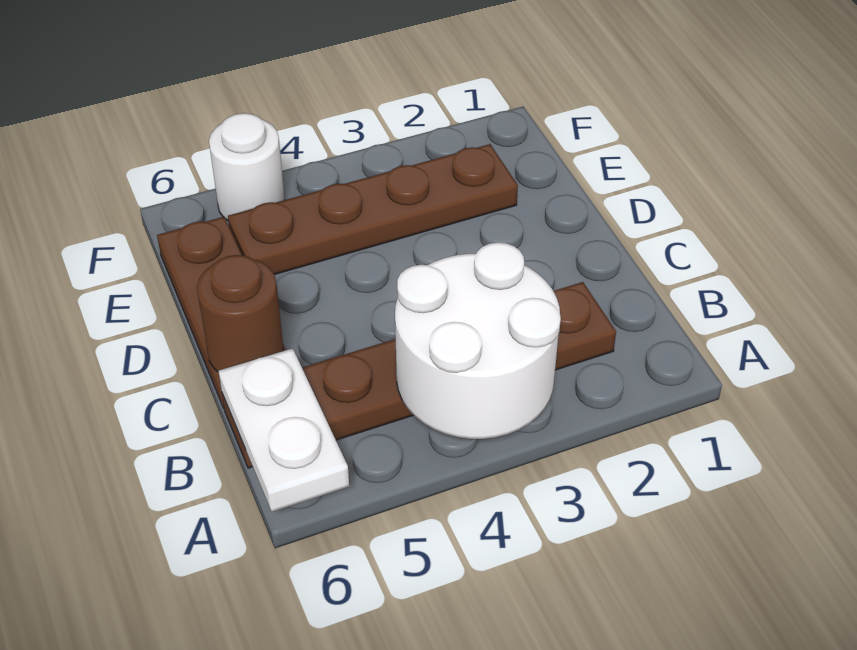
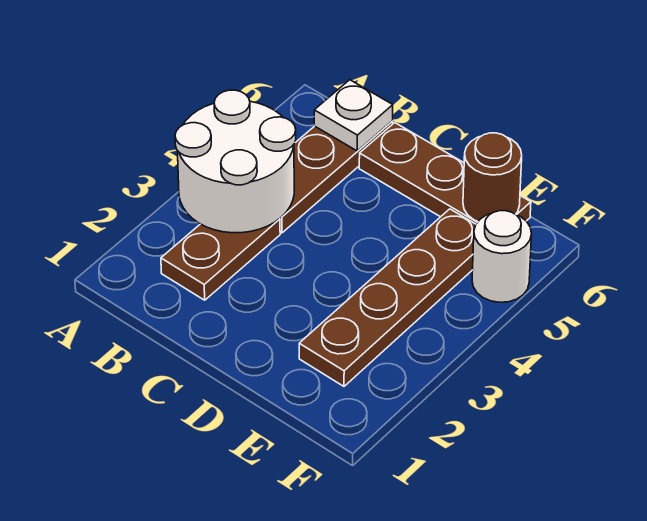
white plate A6:B6 level 2 -> white plate B6 level 2
brown round brick C6 level 2 -> brown round brick E6 level 2

